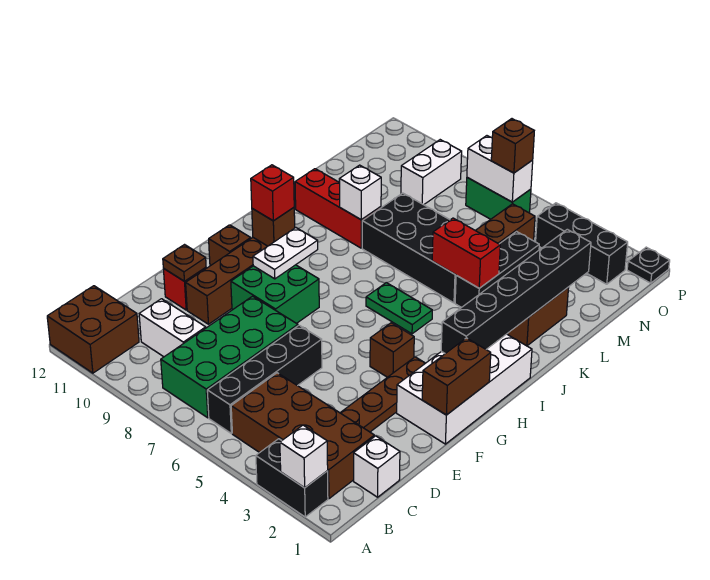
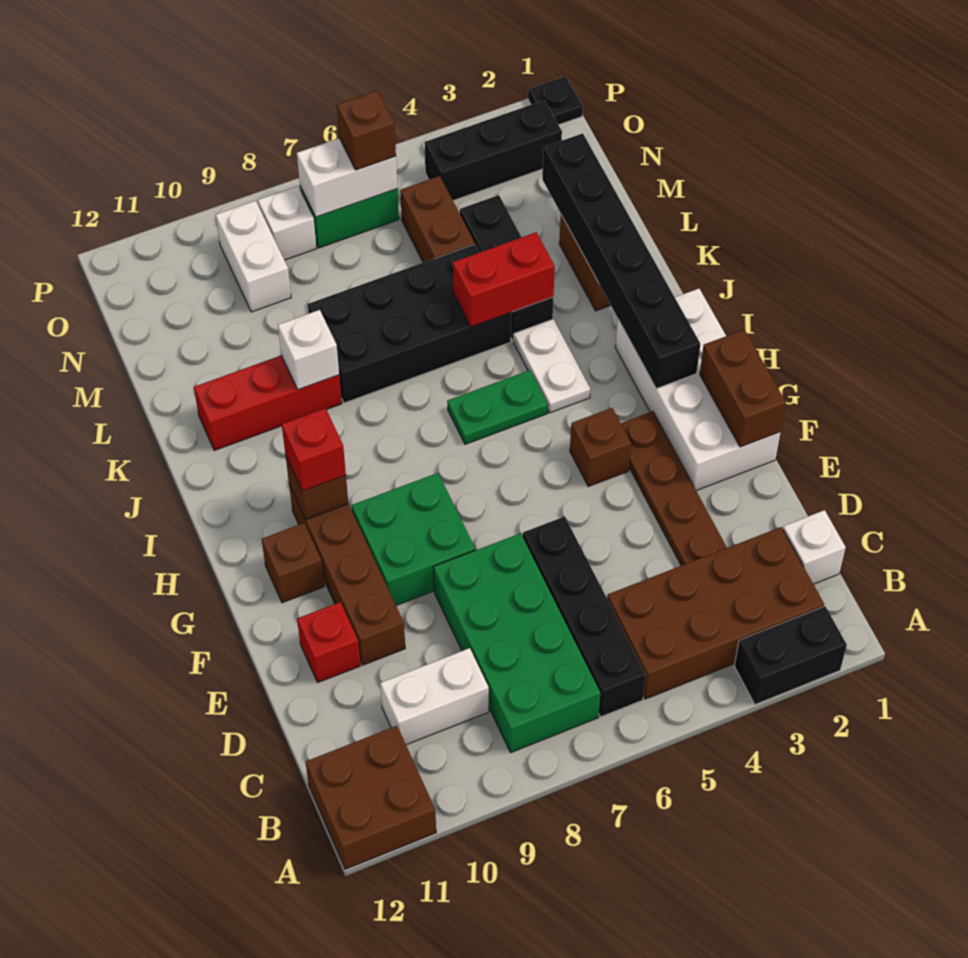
white brick A2 level 2 -> white brick O8 level 1
brown plate E11 level 2 -> none
white plate G9:H9 level 2 -> white plate I4:J4 level 1

